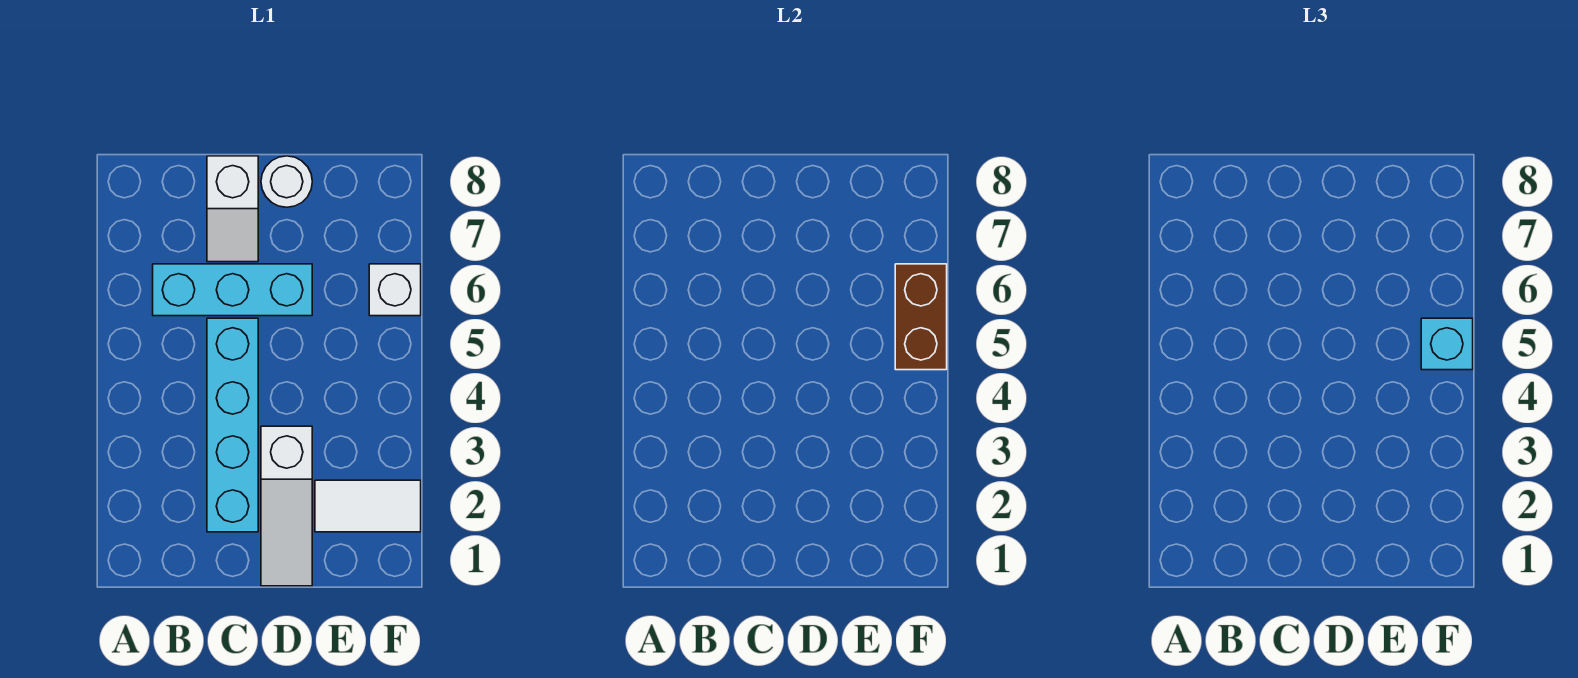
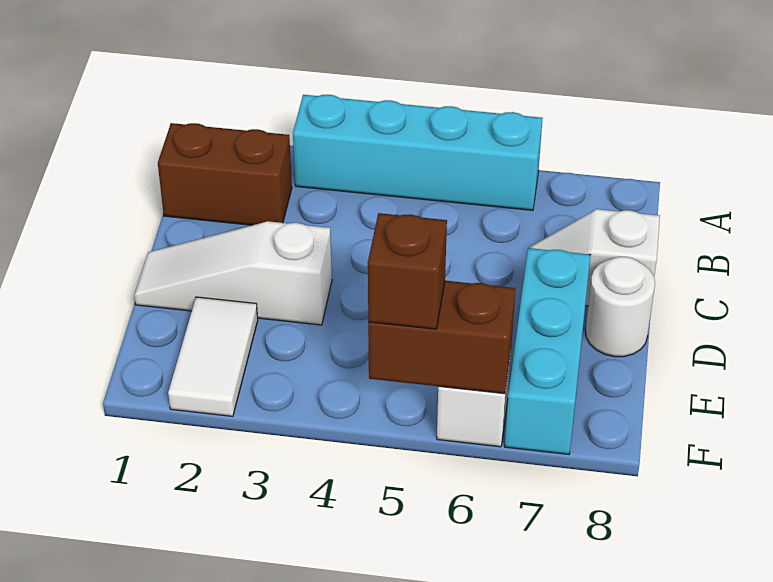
none -> brown brick B1:B2 level 1
cyan brick B6:D6 level 1 -> cyan brick D7:F7 level 1
cyan brick C2:C5 level 1 -> cyan brick A3:A6 level 1
cyan brick F5 level 3 -> brown brick F5 level 3

